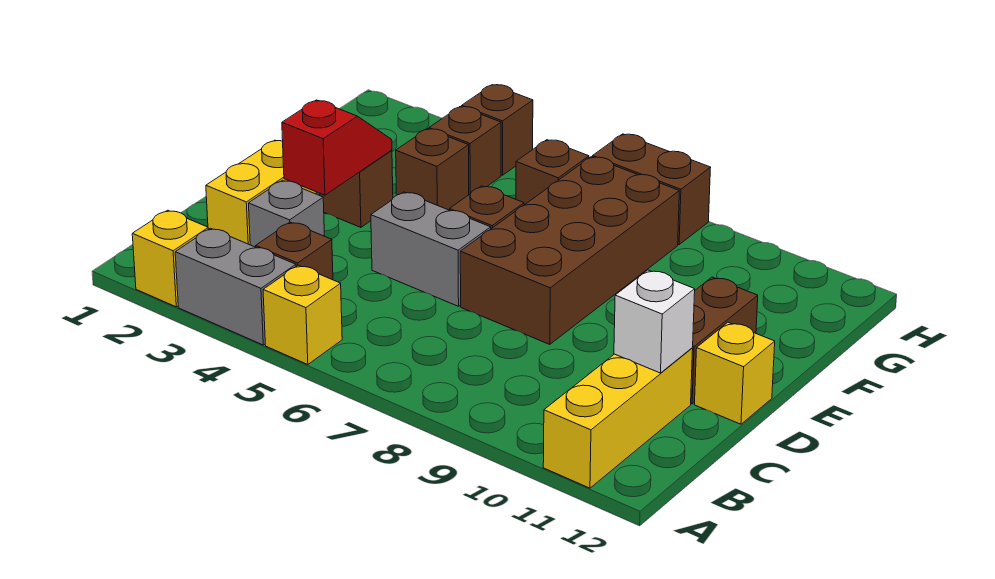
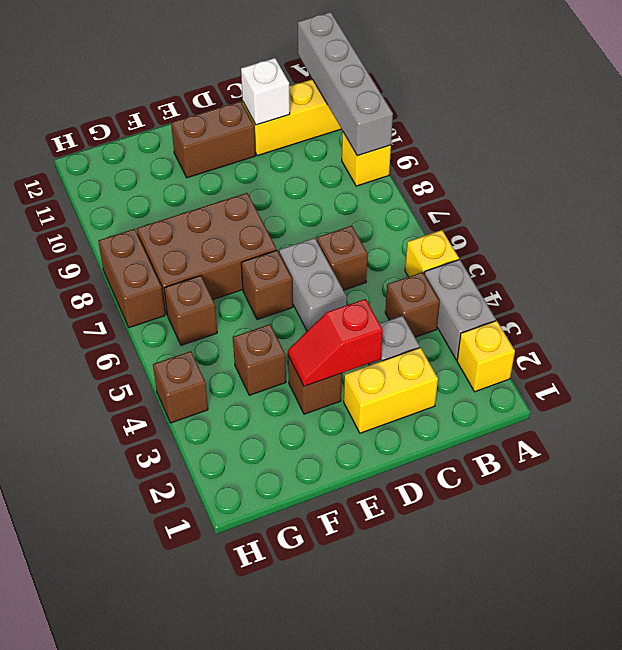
none -> grey brick A9:A12 level 2
brown brick D7:G8 level 1 -> brown brick E7:G8 level 1
yellow brick D12 level 1 -> yellow brick A9 level 1
brown brick G4 level 1 -> brown brick C6 level 1

